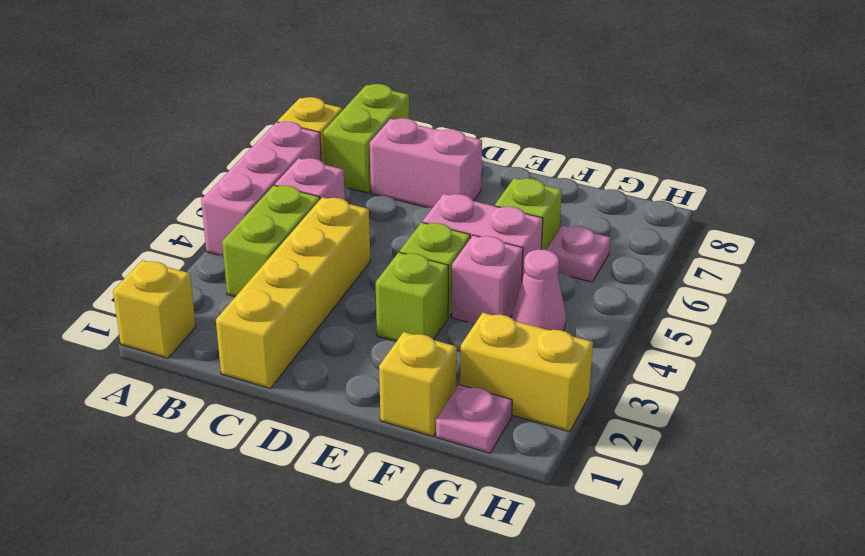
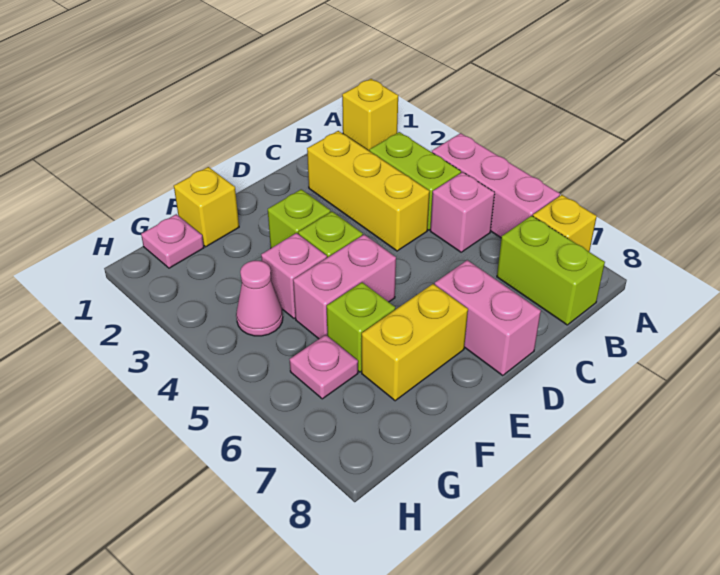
yellow brick C1:C4 level 1 -> yellow brick C2:C4 level 1
pink brick C7:D7 level 1 -> pink brick D7:D8 level 1
yellow brick G2:H2 level 1 -> yellow brick E7:F7 level 1

